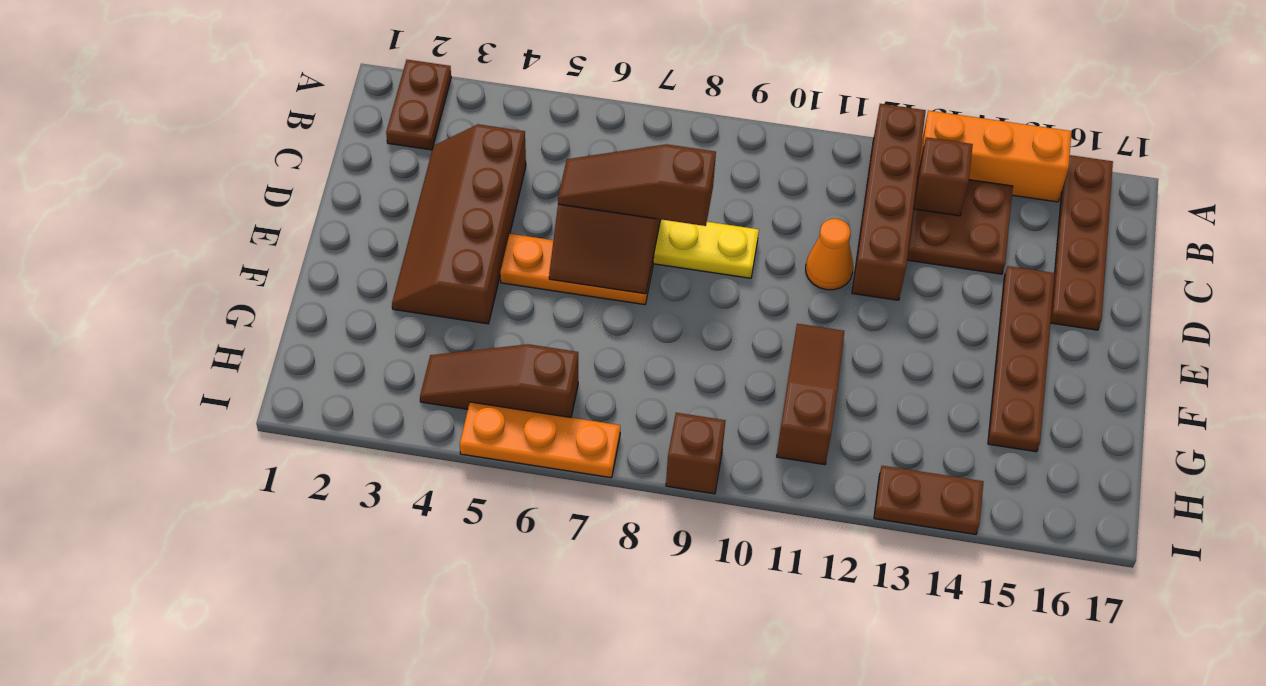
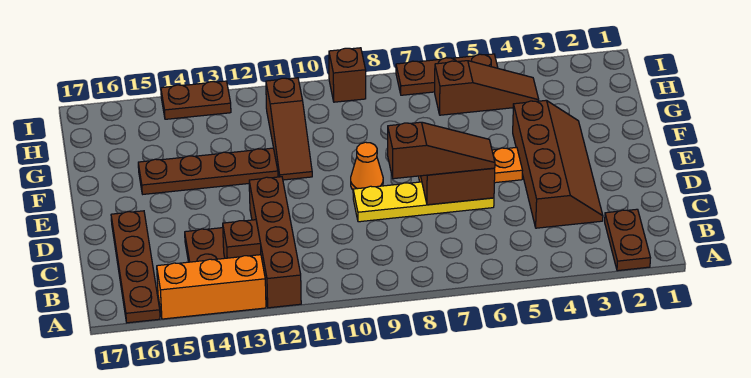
orange cone D11 level 1 -> orange cone E9 level 1
brown plate D15:G15 level 1 -> brown plate F12:F15 level 1
orange plate I5:I7 level 1 -> brown plate I5:I7 level 1

